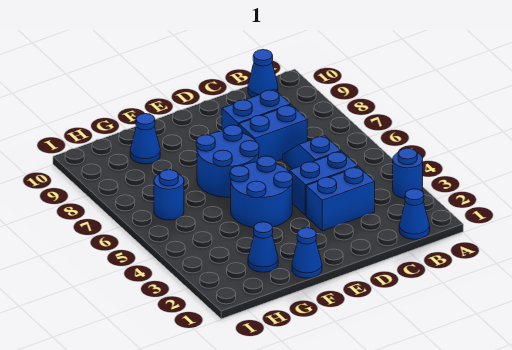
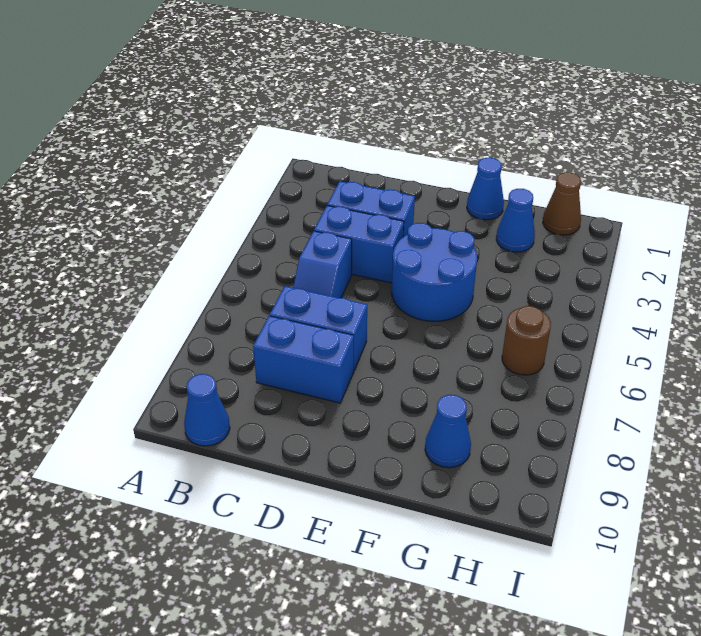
blue round brick A3 level 1 -> none
blue cone B1 level 1 -> none
blue round brick E6:F7 level 1 -> none
none -> brown cone H1 level 1
blue round brick H6 level 1 -> brown round brick H6 level 1

